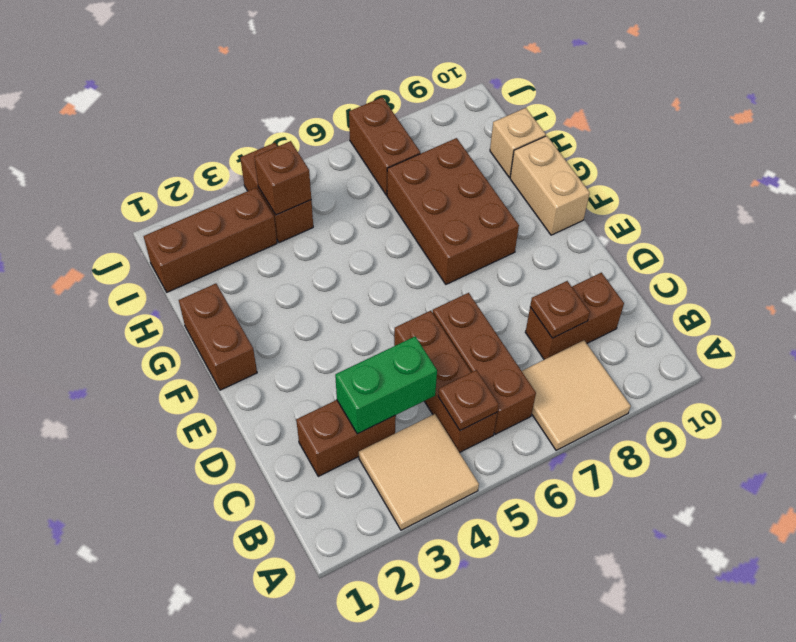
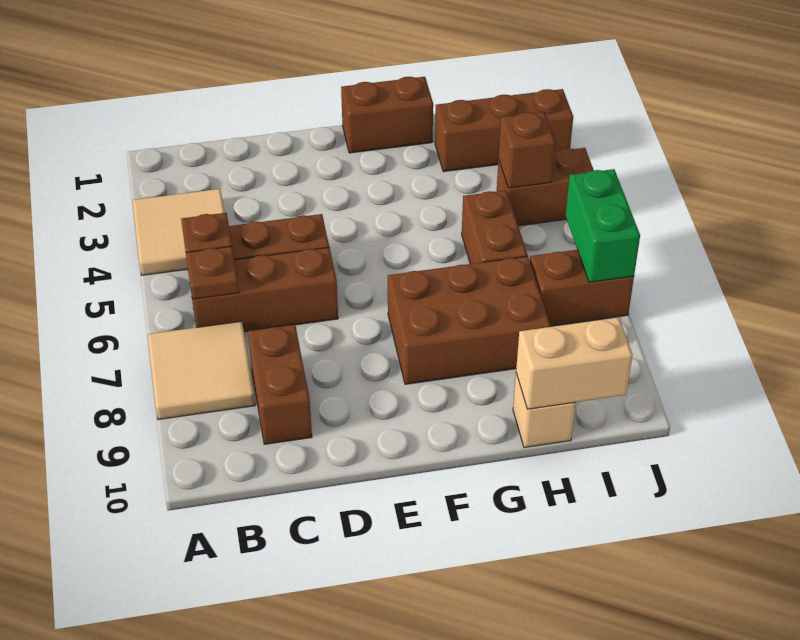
brown brick C2:C3 level 1 -> brown brick H5:H6 level 1
green brick C3:C4 level 2 -> green brick J6:J7 level 2
brown plate C8 level 2 -> brown plate B6 level 2
tan brick F10:G10 level 1 -> tan brick H10:I10 level 2
brown brick I1:I3 level 1 -> brown brick H2:J2 level 1

